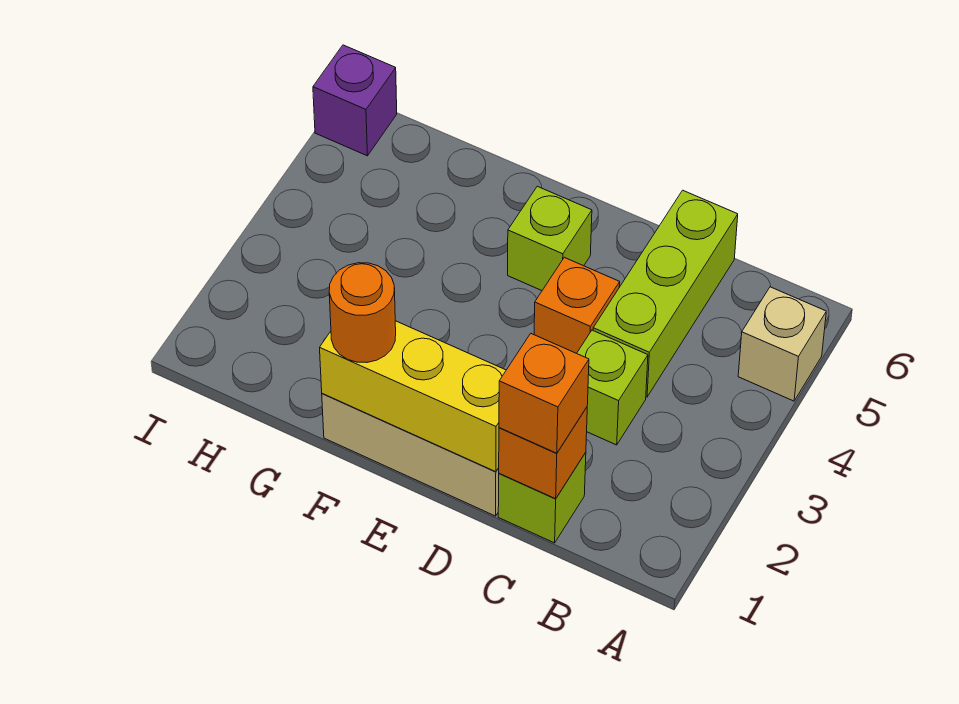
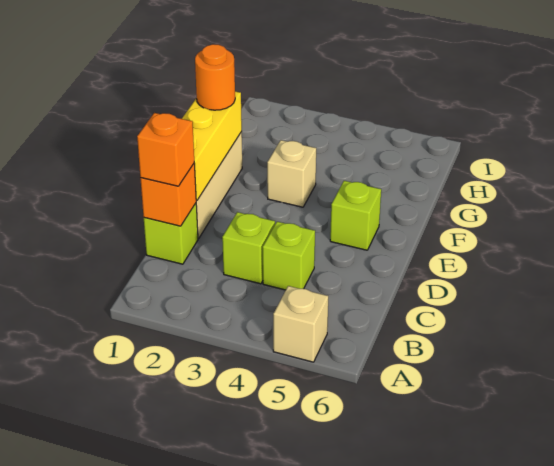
lime brick C4:C6 level 1 -> lime brick C4 level 1
orange brick D4 level 1 -> none
none -> tan brick F3 level 1
purple brick I6 level 1 -> none

